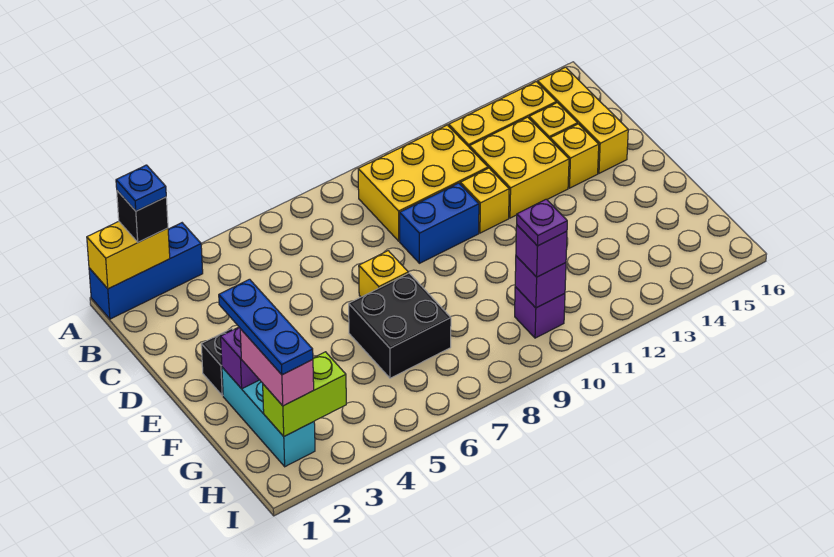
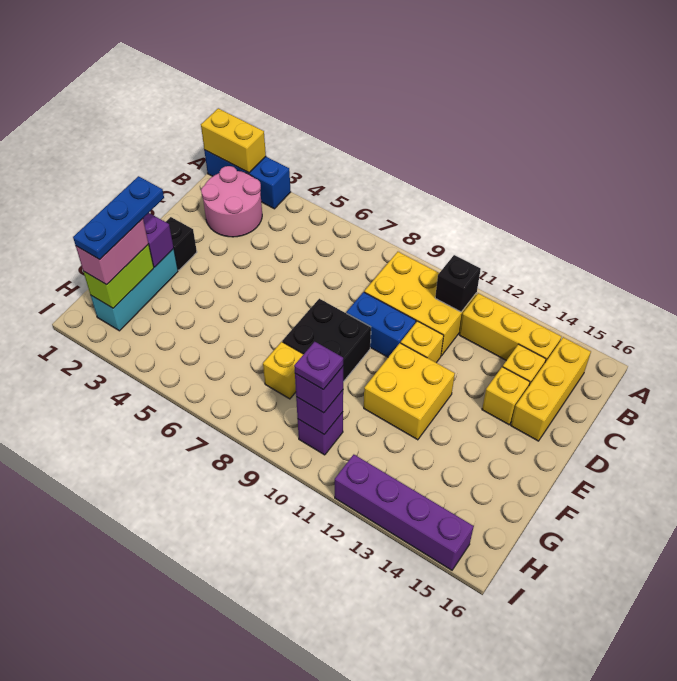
black brick A2 level 3 -> black brick B11 level 2
blue plate A2 level 4 -> none
none -> pink round brick B2:C3 level 1
yellow brick C12:D13 level 1 -> yellow brick E11:F12 level 1
yellow brick E7 level 1 -> yellow brick G8 level 1
black brick F6:G7 level 1 -> black brick E8:F9 level 1
lime brick H2:H3 level 2 -> lime brick G2:H2 level 2
none -> purple brick I12:I15 level 1

